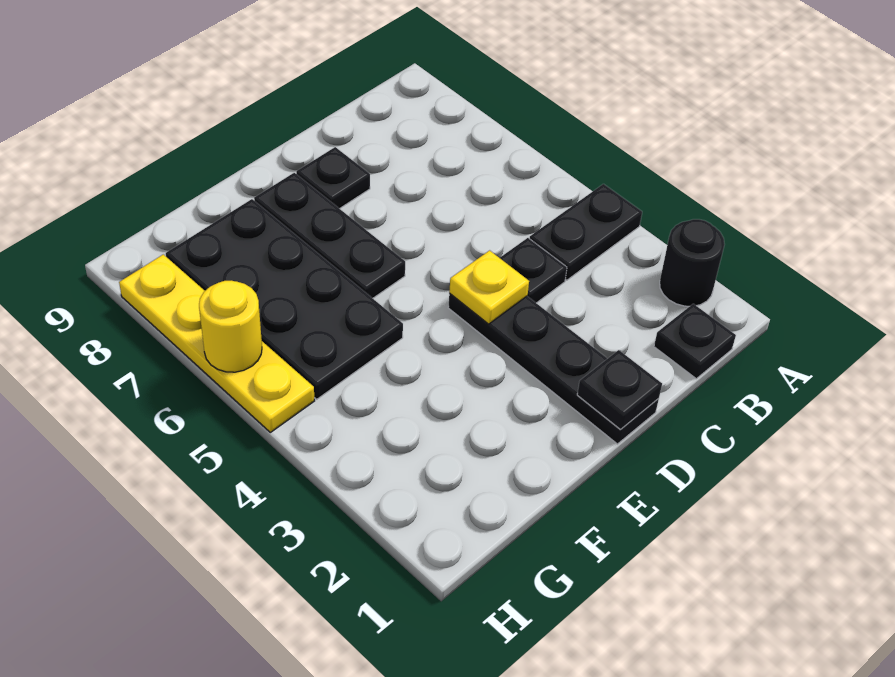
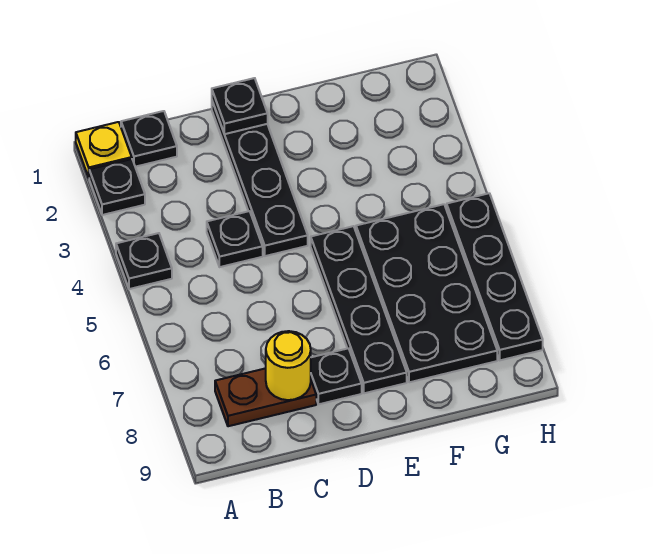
black round brick A2 level 1 -> black plate A2 level 1
black plate A4:B4 level 1 -> black plate A4 level 1
none -> brown plate B8:C8 level 1
yellow plate D4 level 2 -> yellow plate A1 level 1
black plate E6:E8 level 1 -> black plate E5:E8 level 1
yellow plate H5:H8 level 1 -> black plate H5:H8 level 1
yellow round brick H6 level 2 -> yellow round brick C8 level 2

